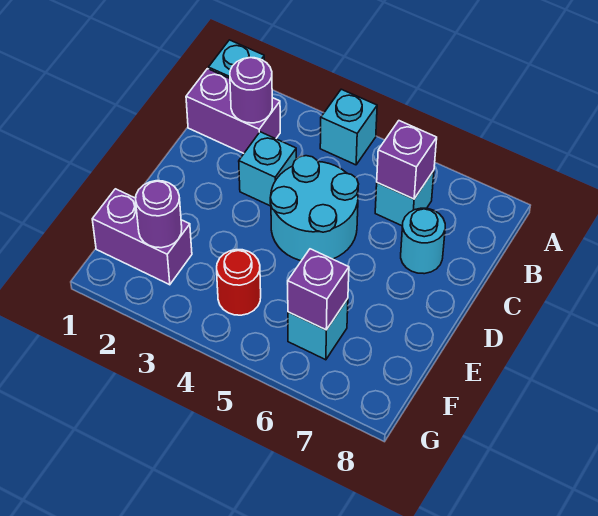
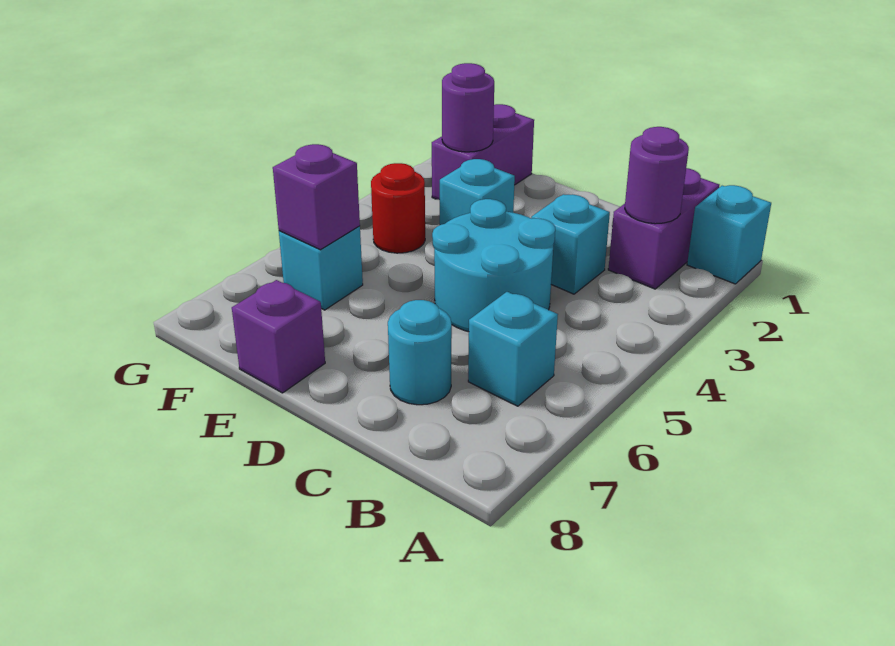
cyan brick A4 level 1 -> cyan brick E3 level 1
purple brick B6 level 2 -> purple brick E8 level 1

